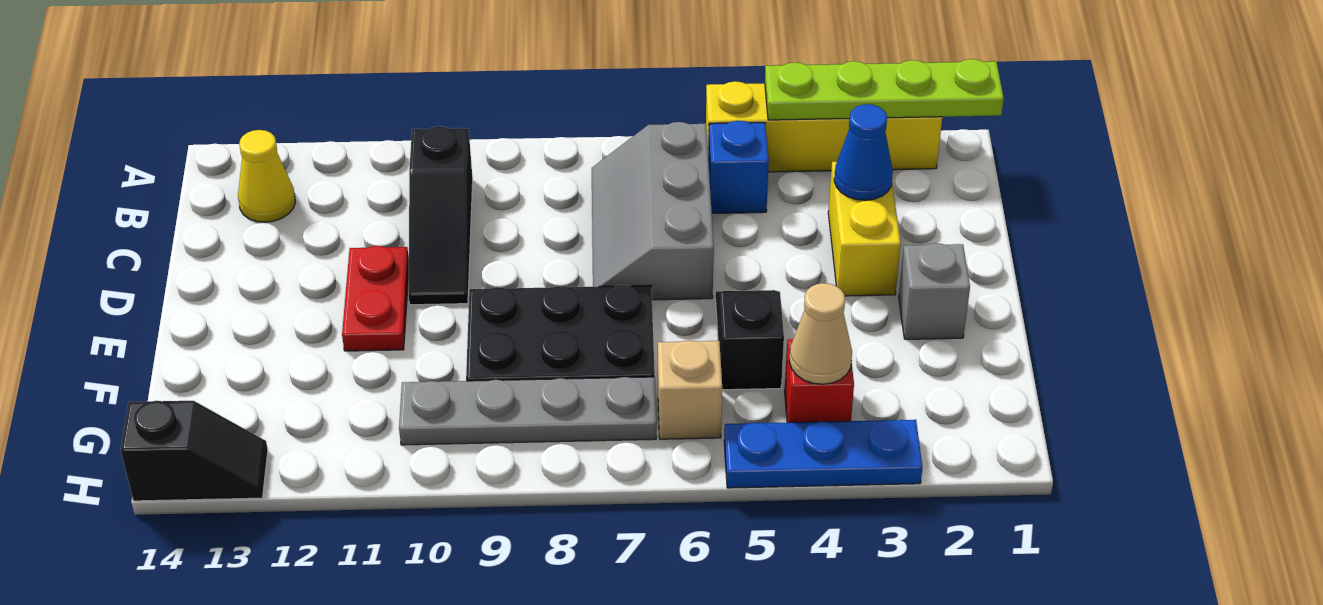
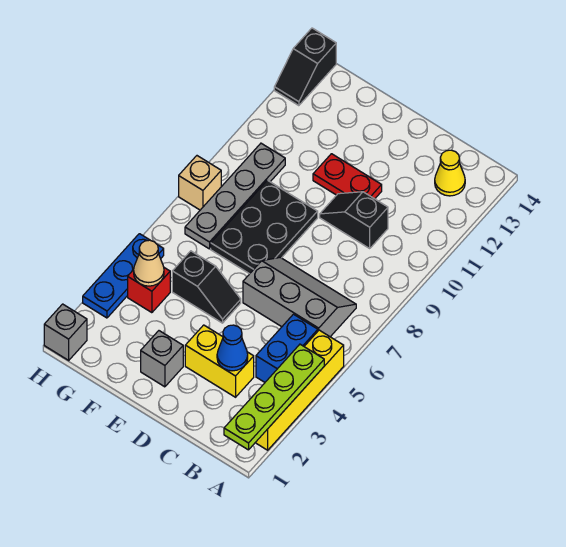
blue brick B5 level 1 -> blue brick B4:B5 level 1
black slope B10:D10 level 1 top B -> black slope C10:D10 level 1 top C
tan brick G6 level 1 -> tan brick H8 level 1
none -> grey brick H1 level 1

